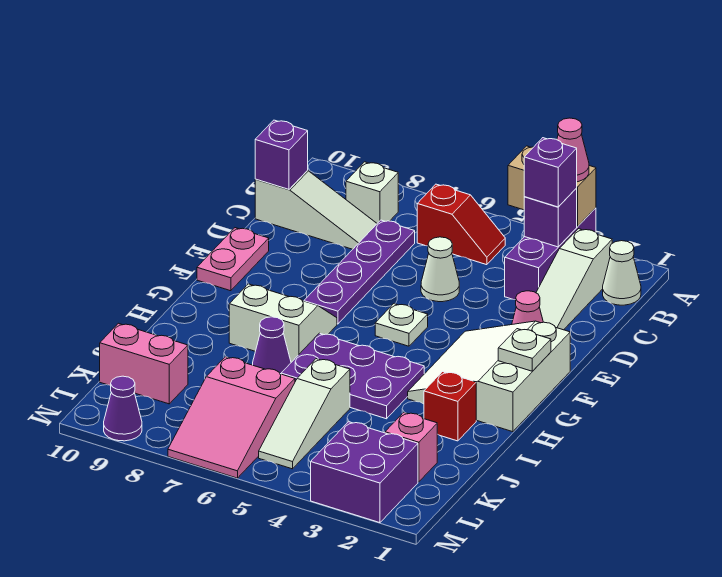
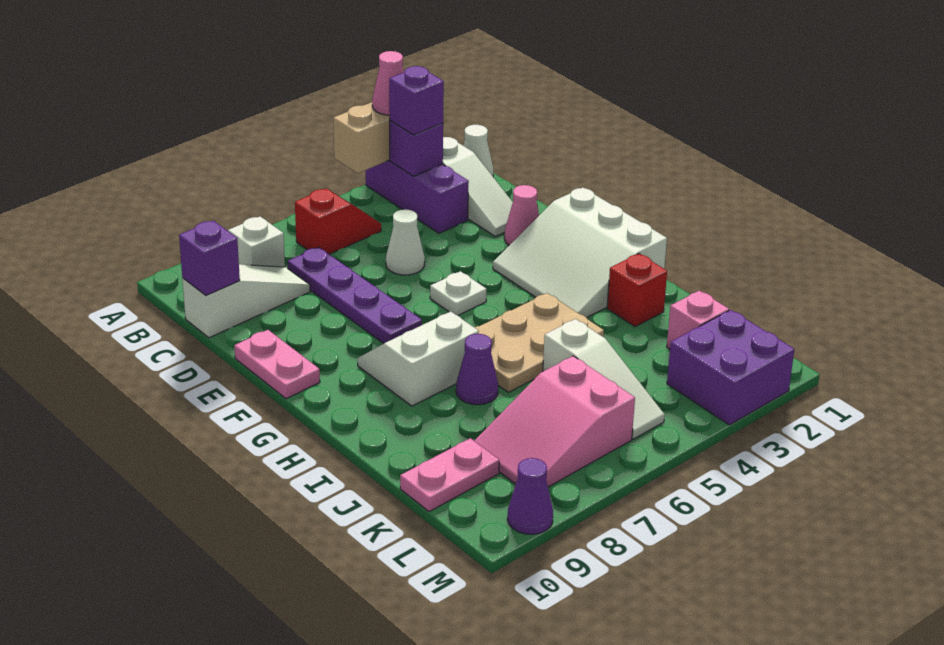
white plate G1 level 2 -> none
purple plate H4:I6 level 1 -> tan plate H4:I6 level 1
pink slope K6:M7 level 1 top K -> pink slope K6:L8 level 1 top 6
pink brick K9:K10 level 1 -> pink plate K9:K10 level 1

